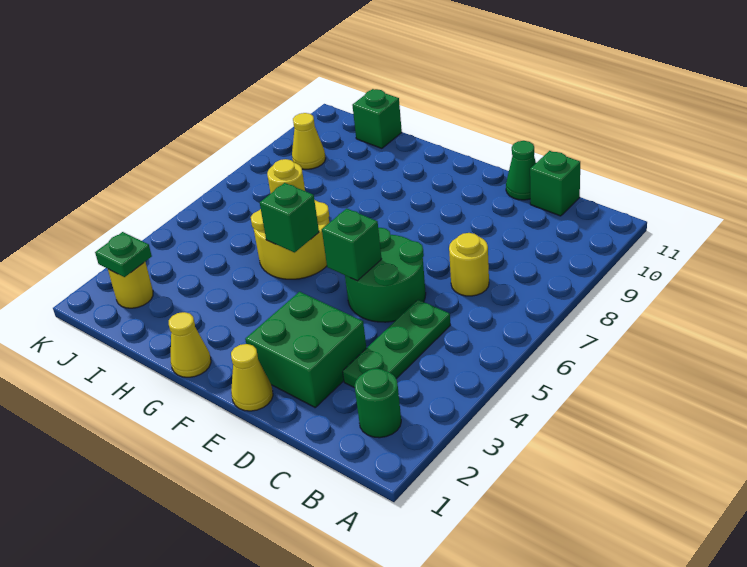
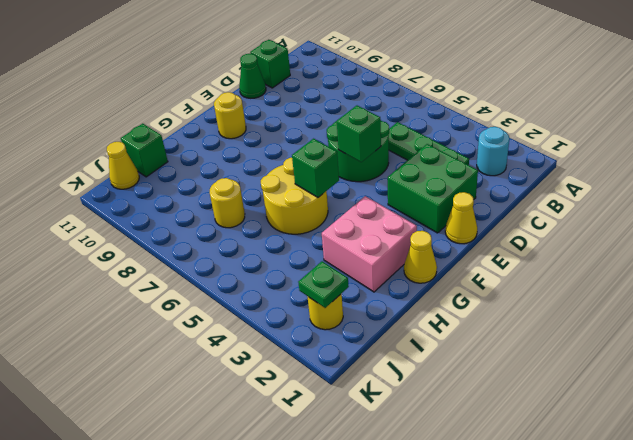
green round brick B2 level 1 -> cyan round brick B2 level 1
yellow round brick C7 level 1 -> yellow round brick F10 level 1
none -> pink brick G2:H3 level 1
yellow cone J9 level 1 -> yellow cone J11 level 1

